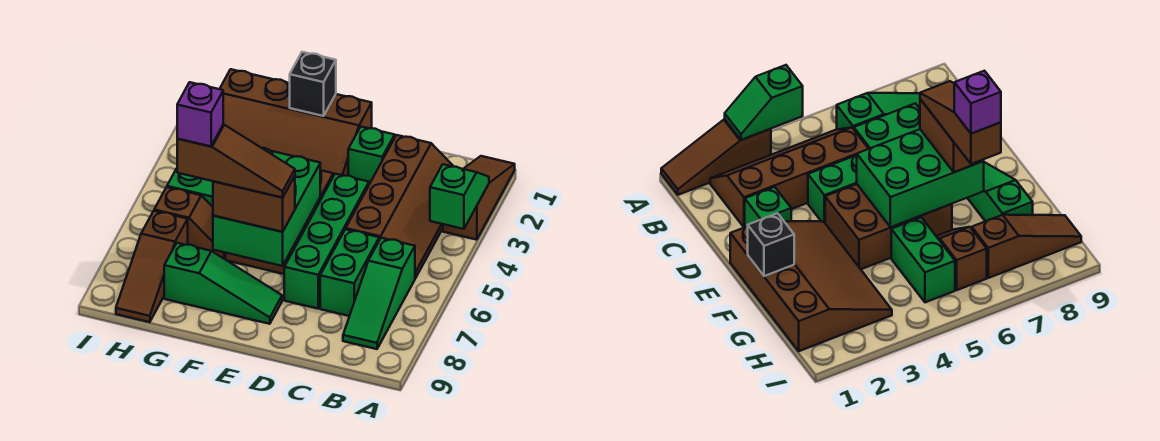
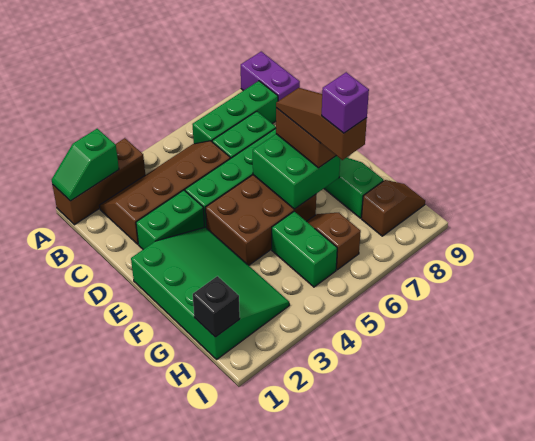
brown slope A1:A3 level 1 top 3 -> brown brick A1:A3 level 1
green slope A3:A4 level 2 top 4 -> green slope A1:A2 level 2 top 2
none -> purple brick A9:B9 level 1
green slope B6:B8 level 1 top 6 -> green brick B6:B8 level 1
green brick D2 level 1 -> green brick D2:D3 level 1
brown slope E1:H3 level 1 top 1 -> green slope E1:H3 level 1 top 1
green brick E5:F7 level 2 -> green brick E6:F7 level 2
black brick F1 level 2 -> black brick H1 level 2
brown slope H7:H9 level 1 top 7 -> brown slope H8:H9 level 1 top 8

